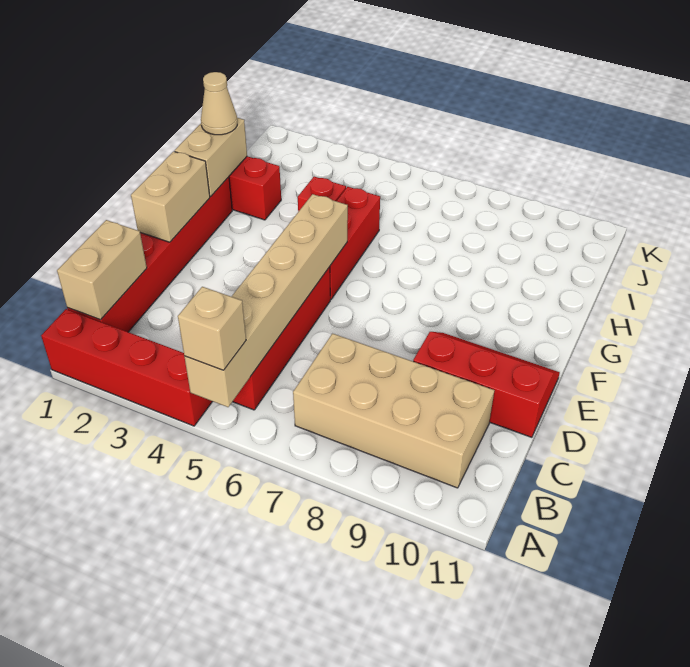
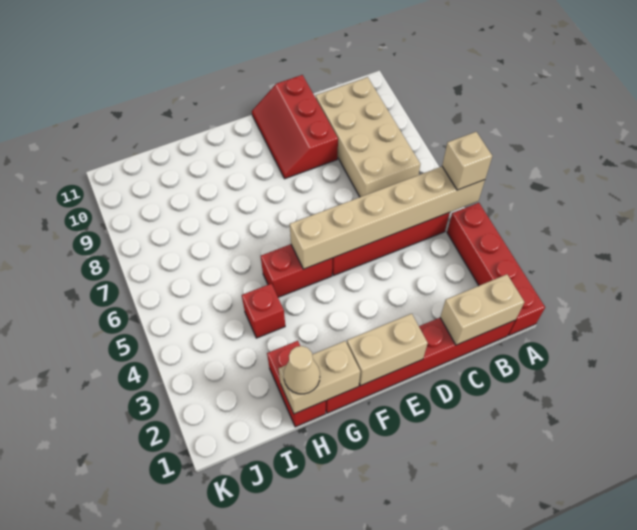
red brick F5:H5 level 1 -> red brick F5:G5 level 1

